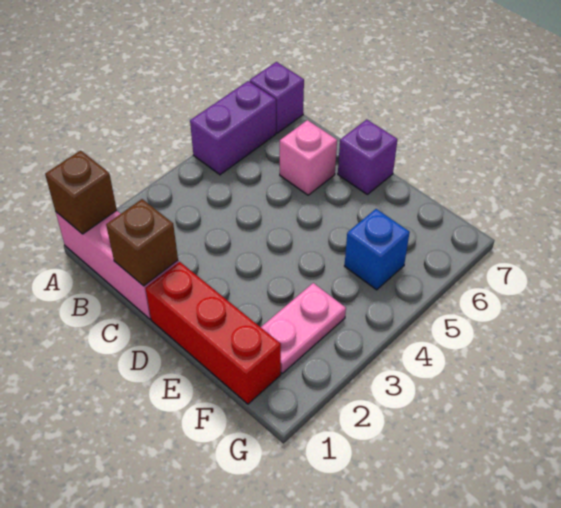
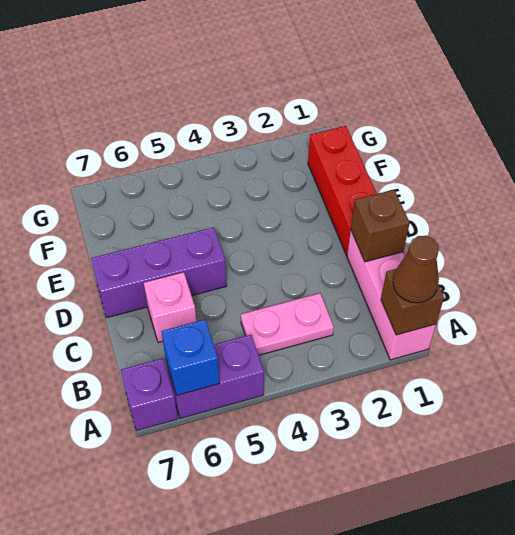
none -> brown cone A1 level 3
purple brick D7 level 1 -> purple brick D5:D7 level 1
pink plate F2:F3 level 1 -> pink plate B3:B4 level 1
blue brick F5 level 1 -> blue brick A6 level 2

